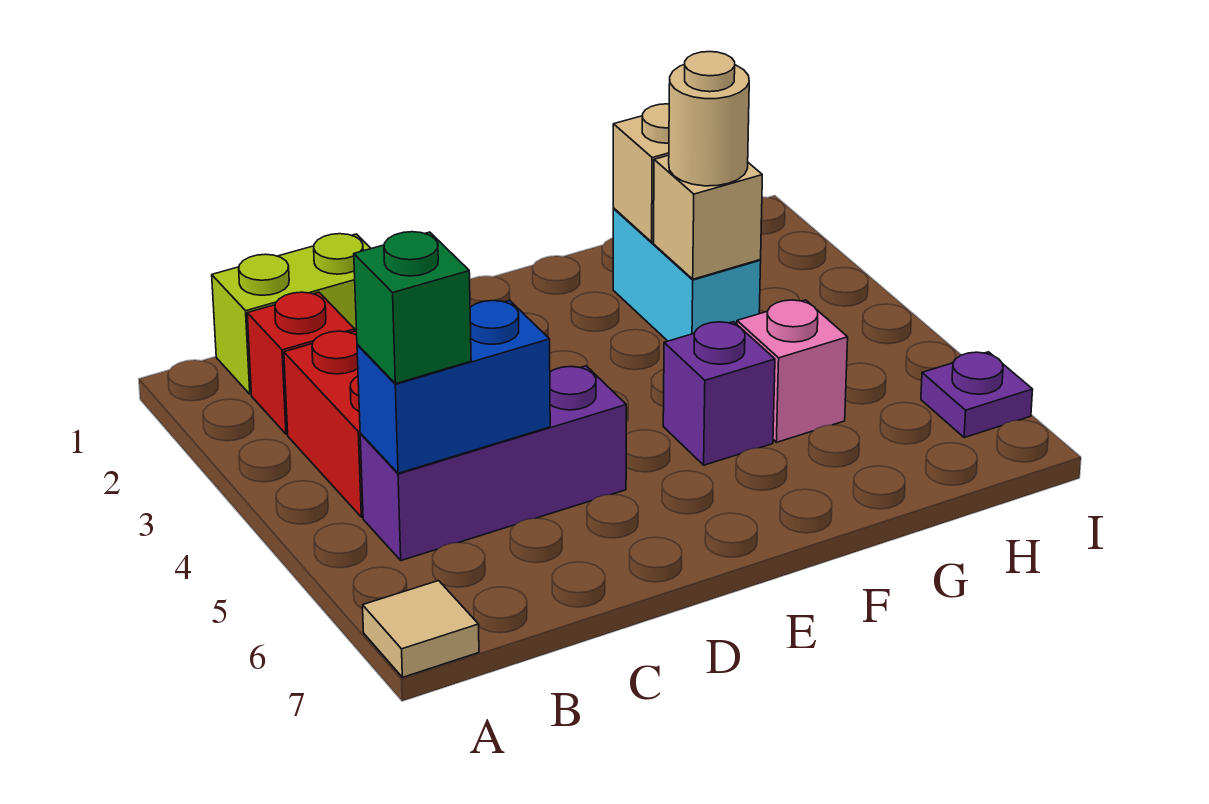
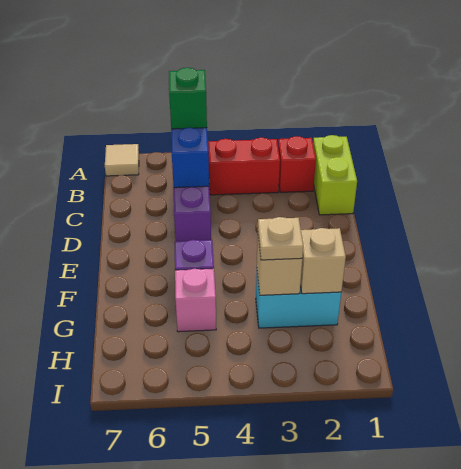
tan round brick G3 level 3 -> tan plate G3 level 3
purple plate I6 level 1 -> none

